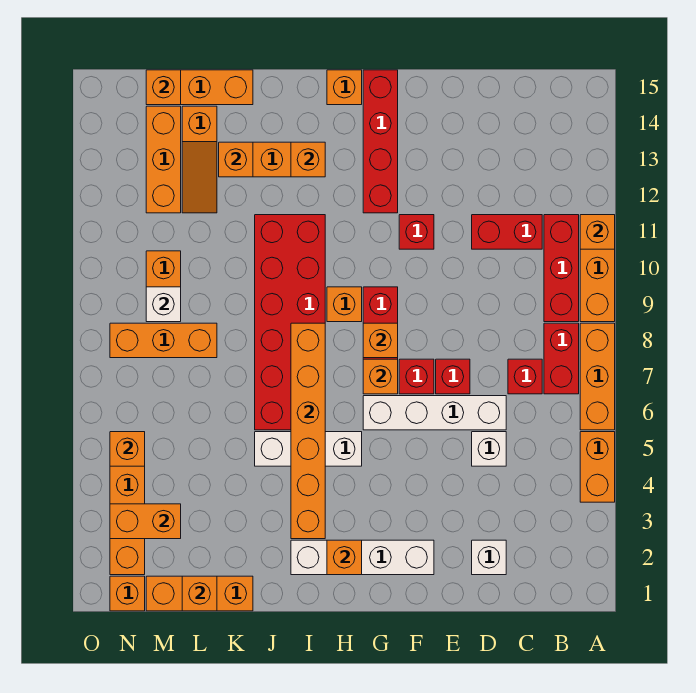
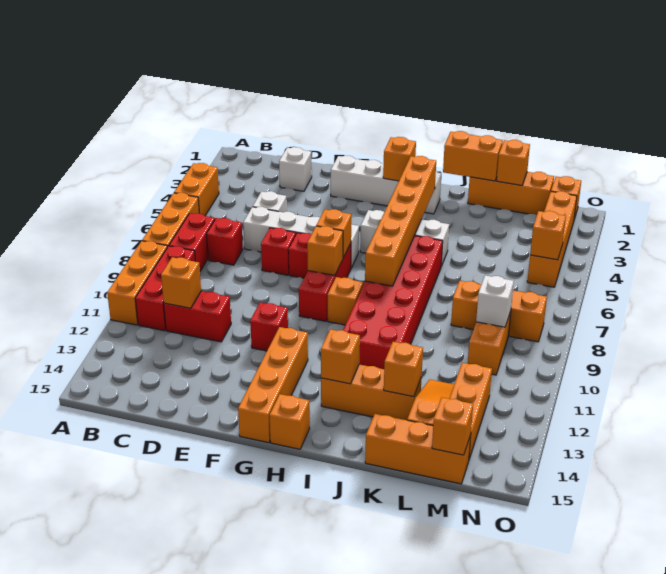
orange brick A11 level 2 -> orange brick C11 level 2
red brick G12:G15 level 1 -> orange brick G12:G15 level 1
orange brick M3:N3 level 2 -> orange brick J1:K1 level 2

